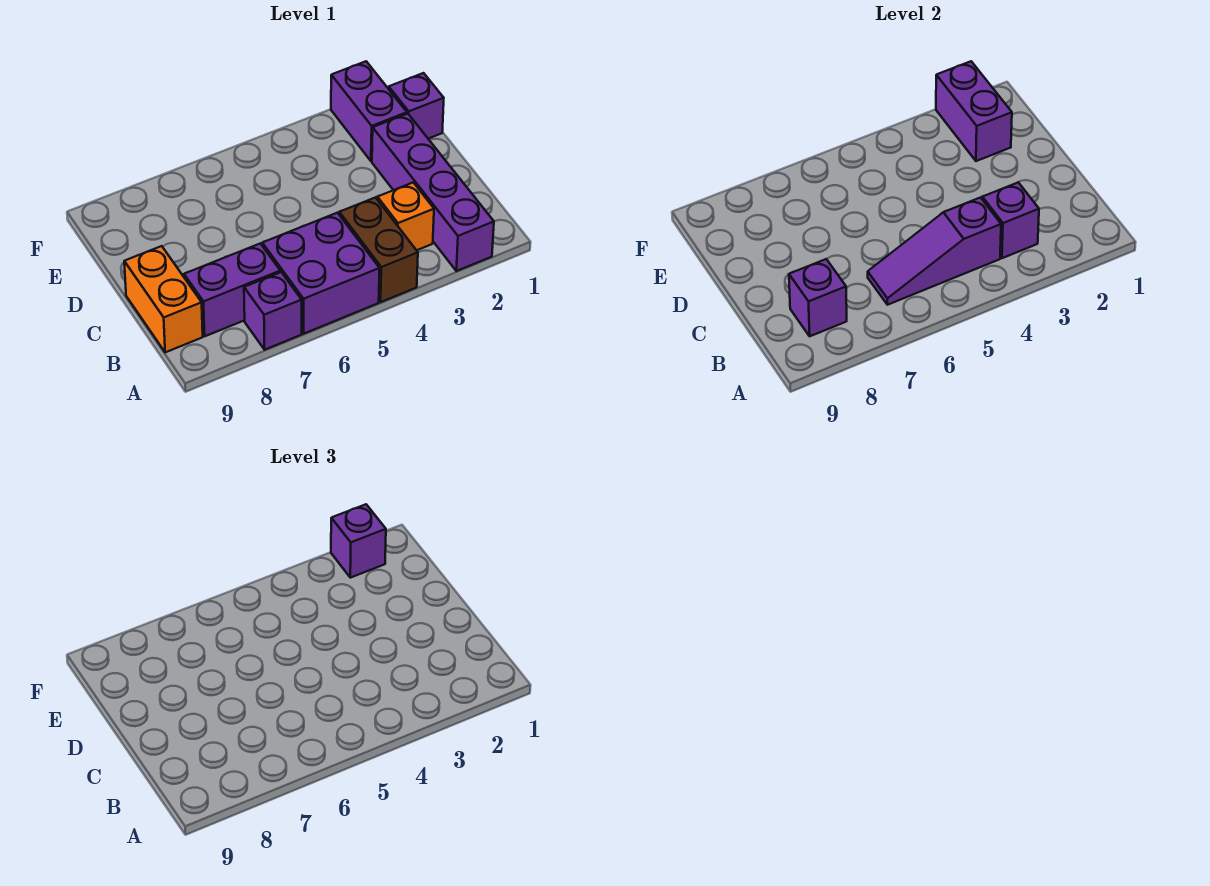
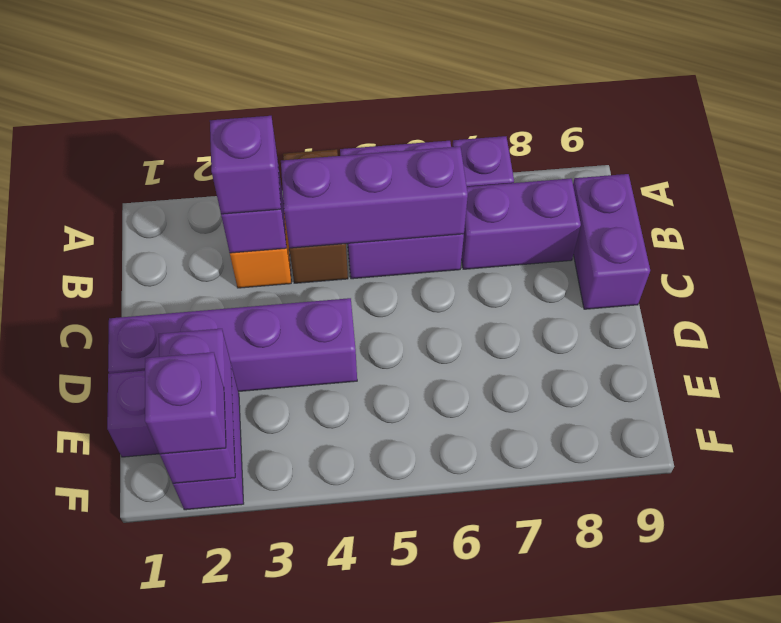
purple brick A2:D2 level 1 -> purple brick D1:D4 level 1
purple slope B4:B6 level 2 top 4 -> purple brick B4:B6 level 2
purple brick B8 level 2 -> purple brick B3 level 3
orange brick B9:C9 level 1 -> purple brick B9:C9 level 1

